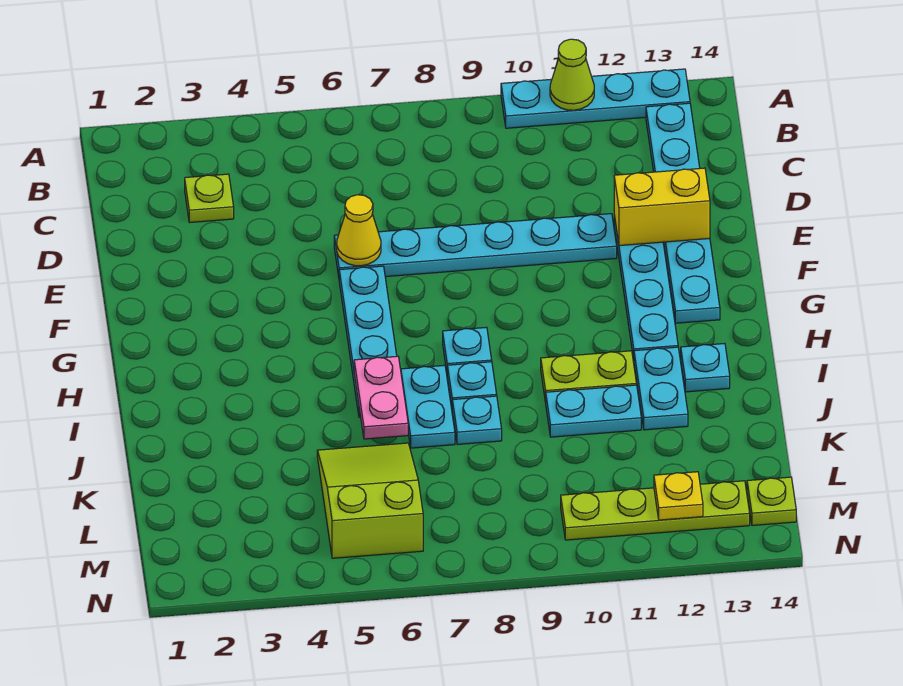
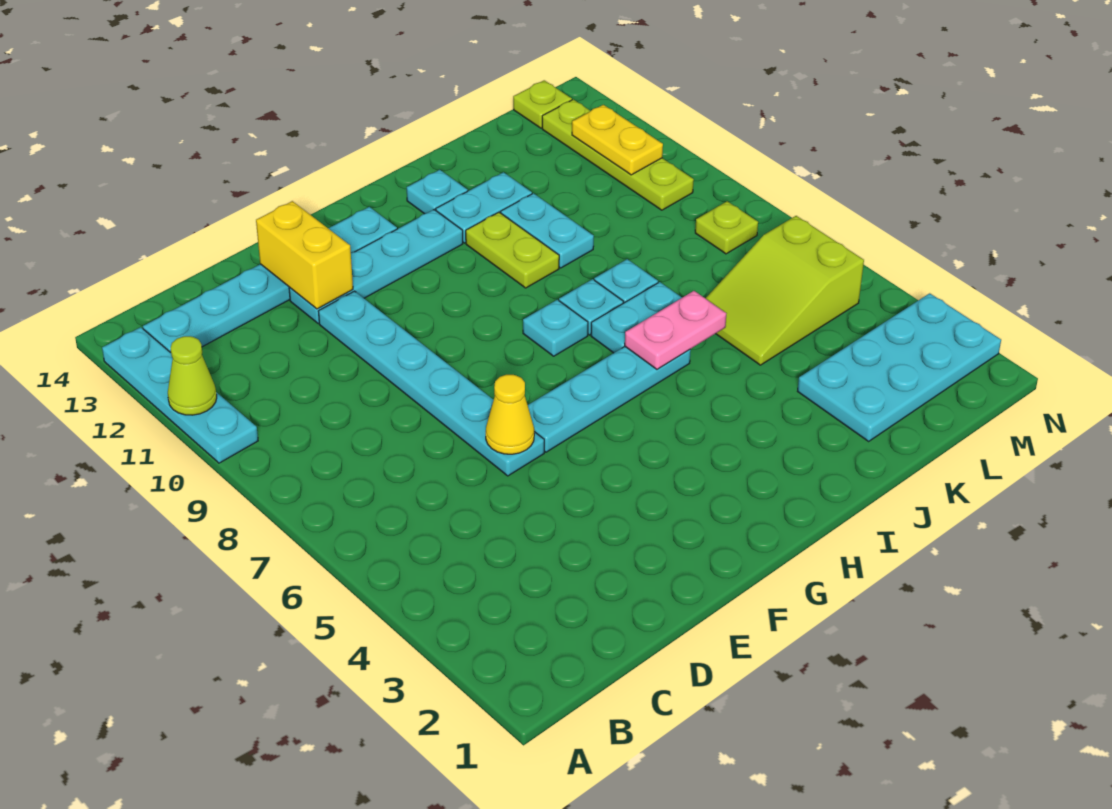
lime plate C3 level 1 -> lime plate M8 level 1
none -> cyan plate K2:N3 level 1
yellow plate M12 level 2 -> yellow plate M11:M12 level 2

